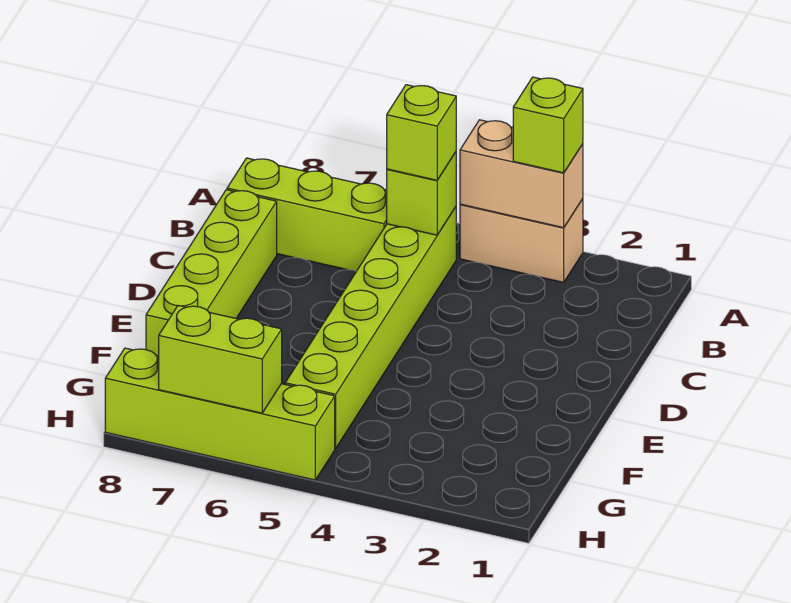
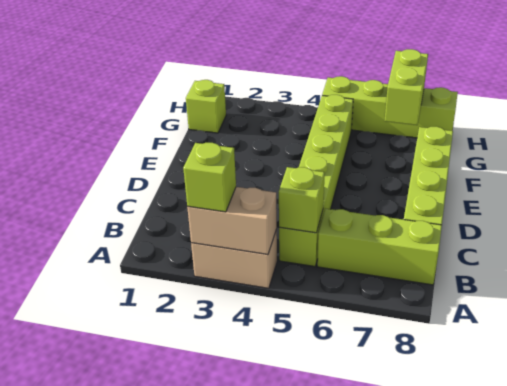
lime brick B5 level 3 -> lime brick G1 level 1
lime brick H6:H7 level 2 -> lime brick G7:H7 level 2

